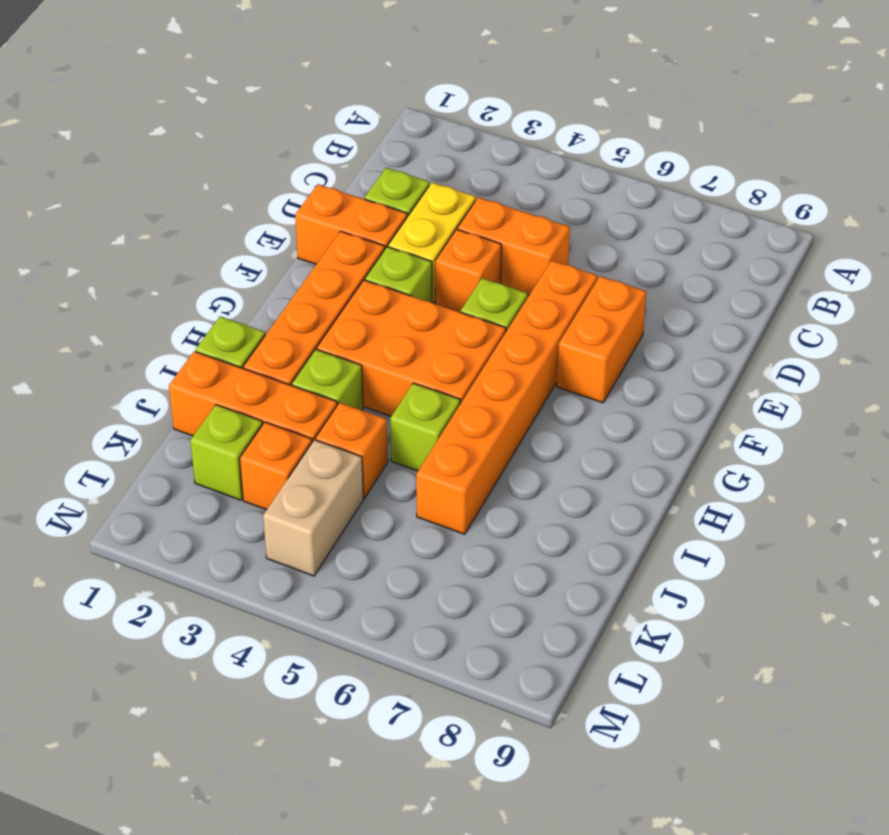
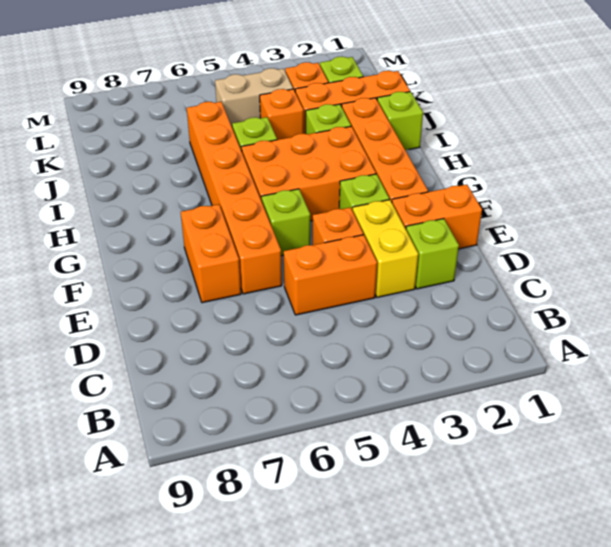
tan brick K4:L4 level 1 -> tan brick K4:K5 level 1

